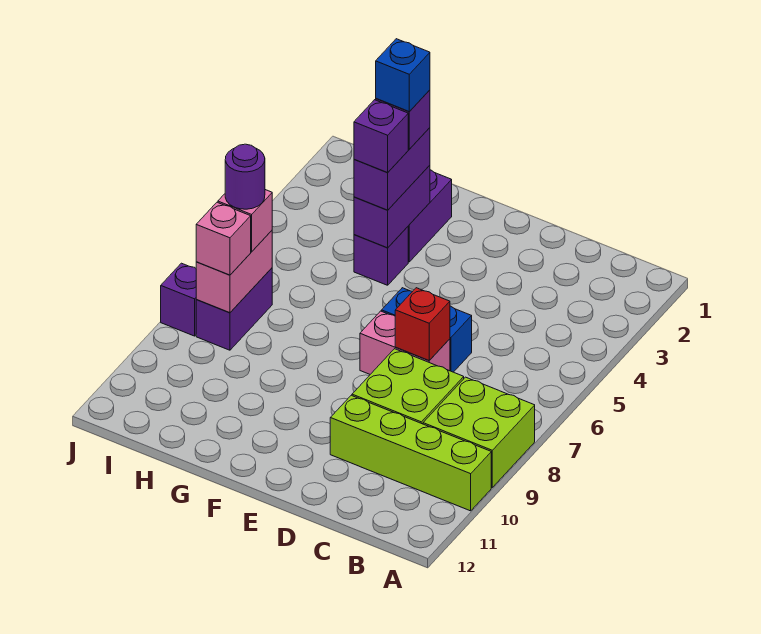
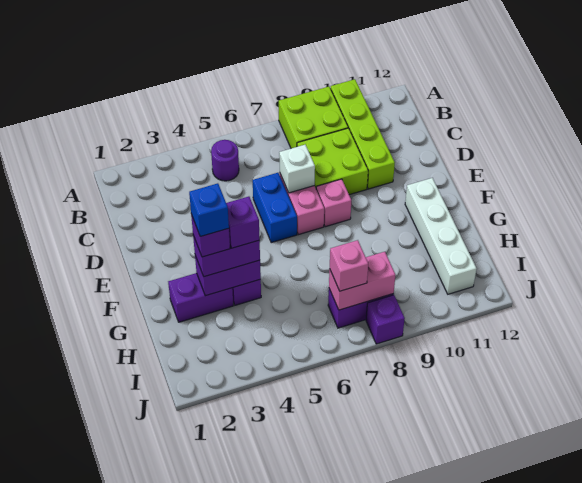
red brick D7 level 2 -> white brick D7 level 2
none -> white brick F11:I11 level 1
purple round brick I7 level 4 -> purple round brick B5 level 1
pink brick I8 level 3 -> pink brick E8 level 1

